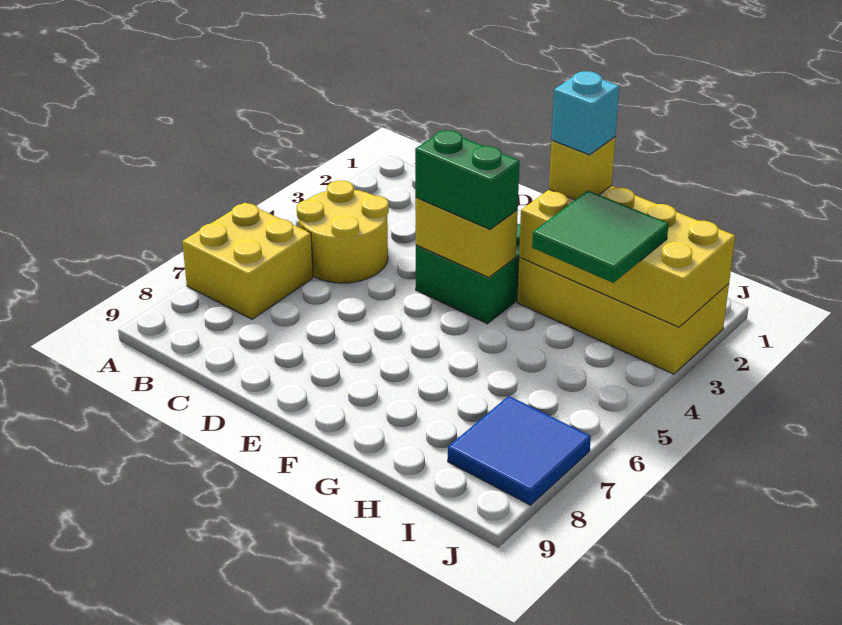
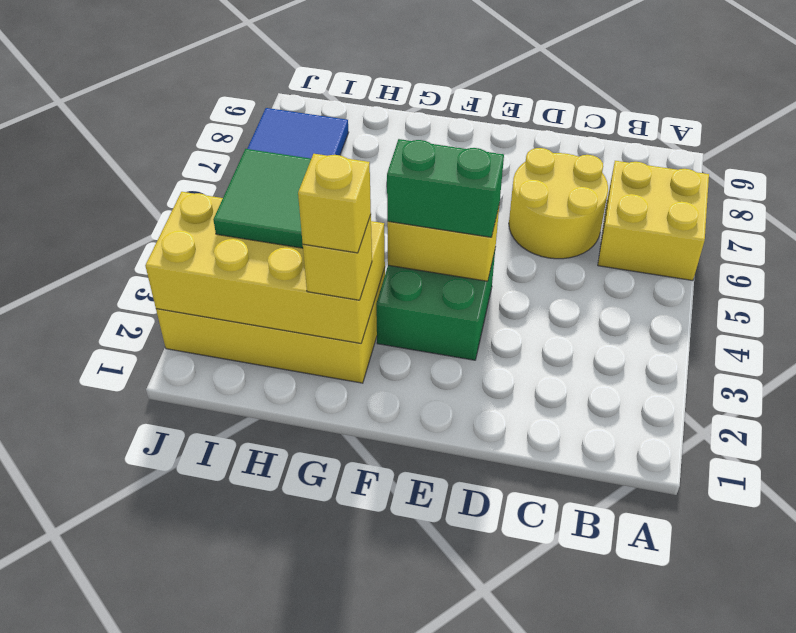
yellow round brick B4:C5 level 1 -> yellow round brick C6:D7 level 1
cyan brick G2 level 4 -> yellow brick G2 level 4

